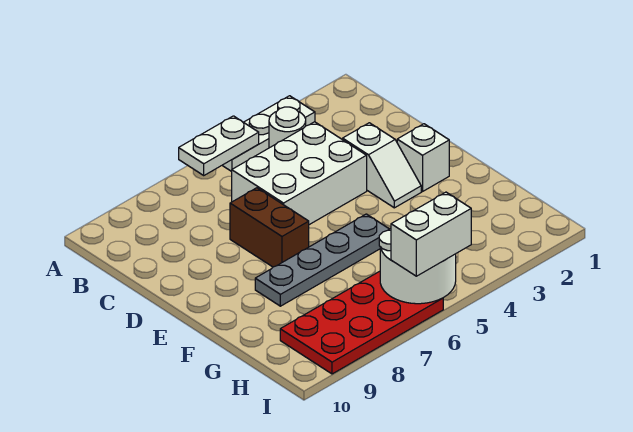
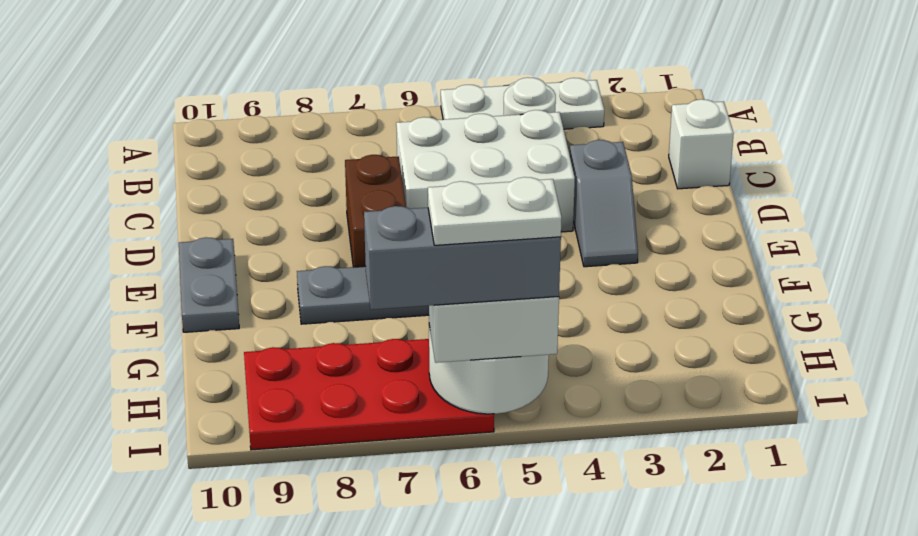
white plate A5:A6 level 2 -> white plate I5:I6 level 5
white slope D3:E3 level 1 top D -> grey slope D3:E3 level 1 top D
white brick E2 level 1 -> white brick C1 level 1
none -> grey plate E10:F10 level 1
none -> grey brick I5:I7 level 4

